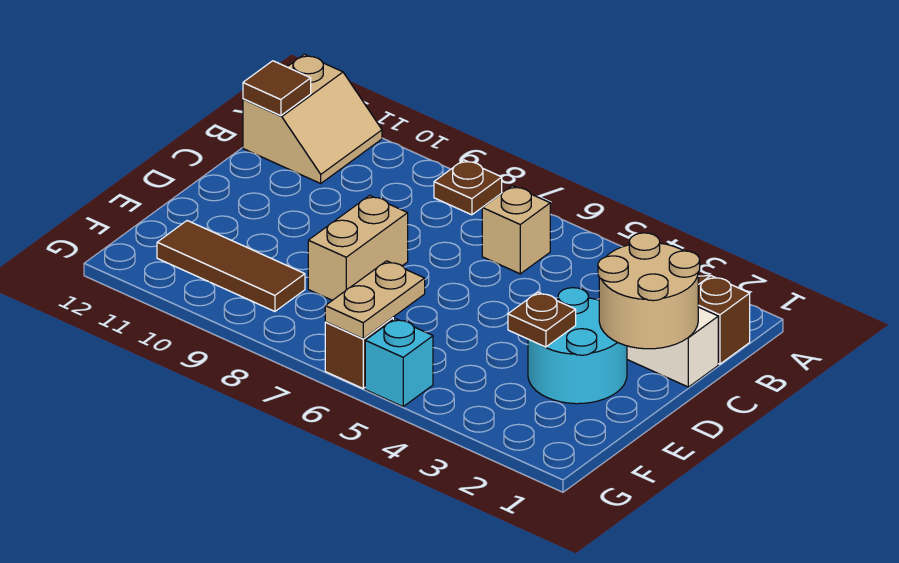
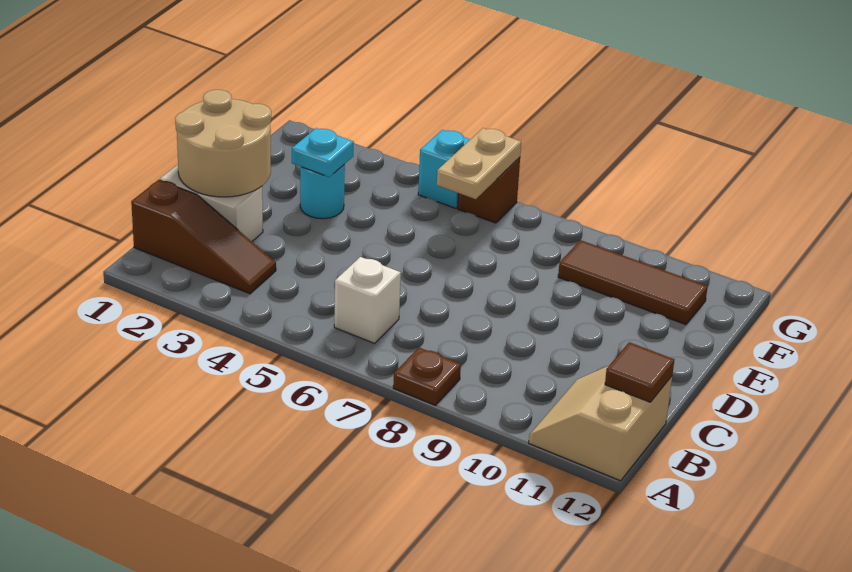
tan brick B6 level 1 -> white brick B6 level 1
cyan round brick D2:E3 level 1 -> cyan round brick E3 level 1
tan brick D8:E8 level 1 -> none
brown plate E3 level 2 -> cyan plate E3 level 2

